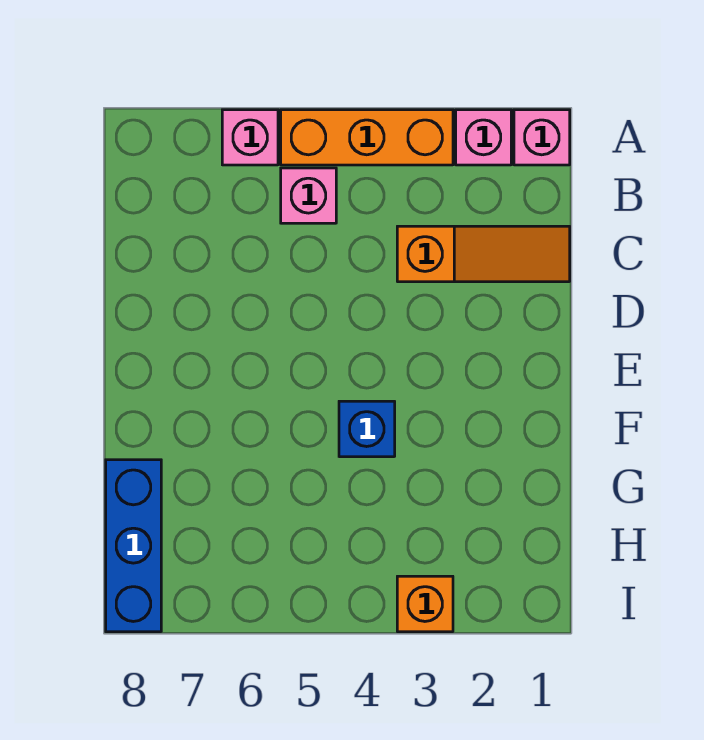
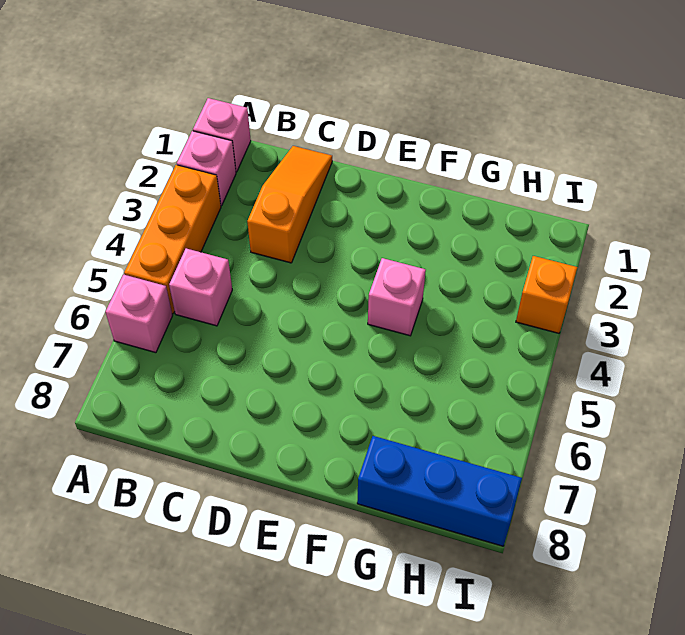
blue brick F4 level 1 -> pink brick F4 level 1

